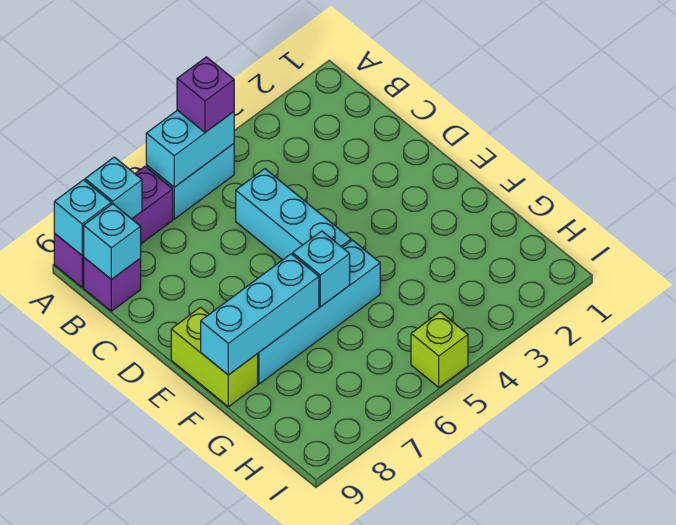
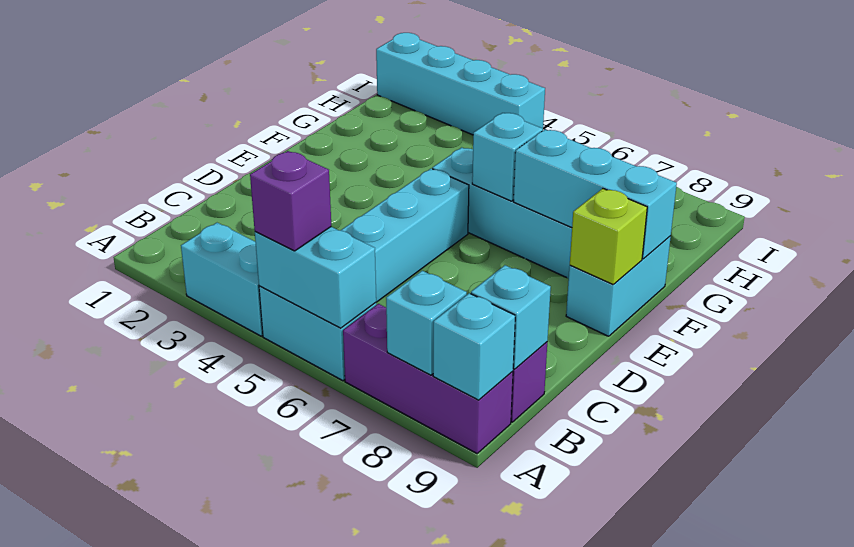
none -> cyan brick A3:A4 level 1
lime brick E9:F9 level 1 -> cyan brick E9:F9 level 1
none -> cyan brick I1:I4 level 1
lime brick I5 level 1 -> lime brick E9 level 2

